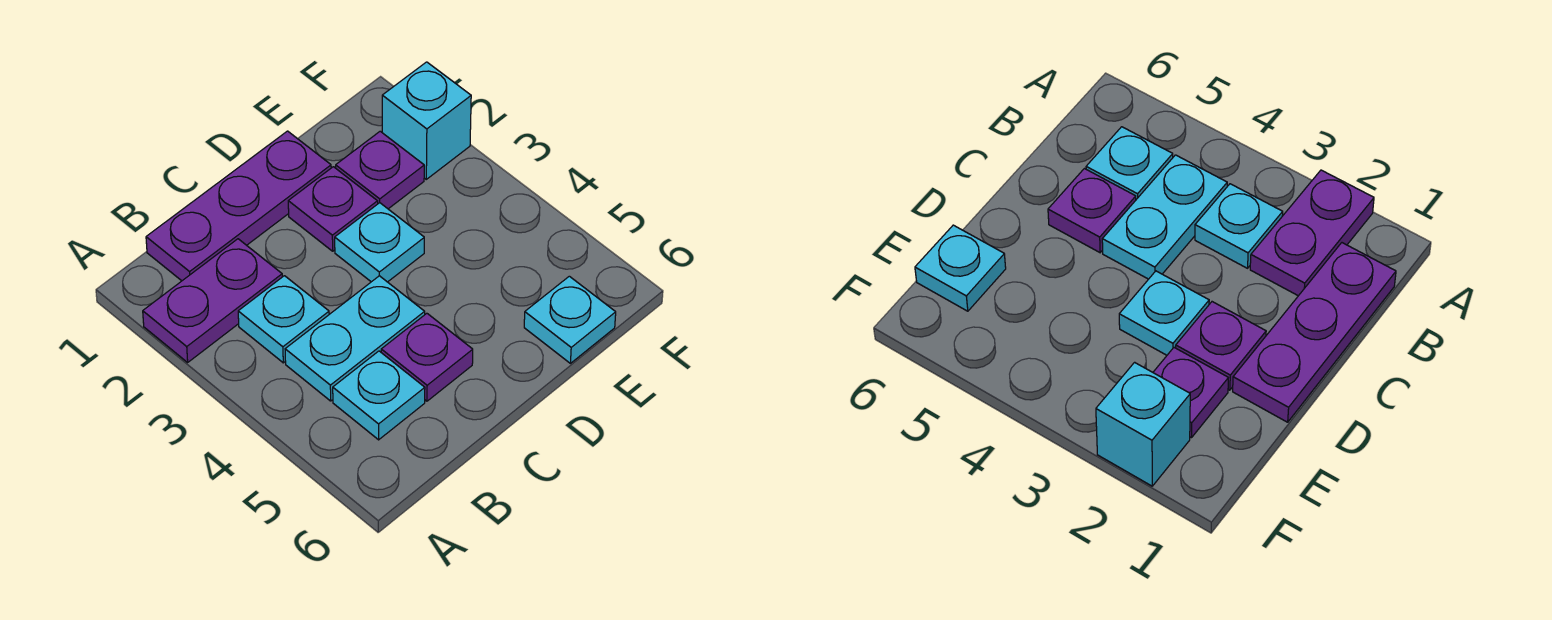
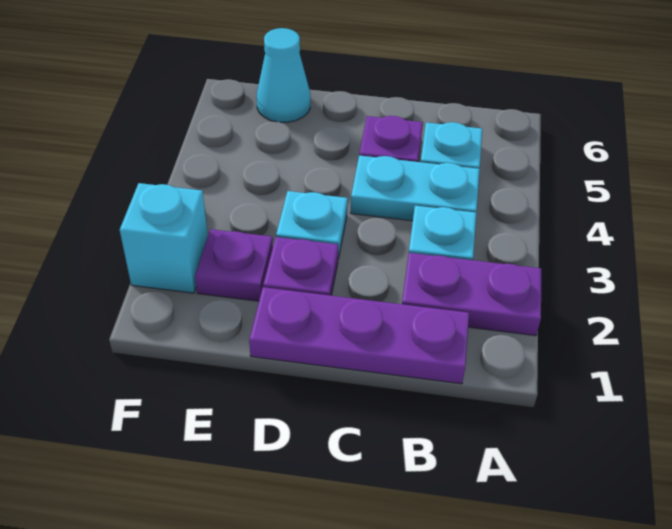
cyan plate E6 level 1 -> cyan cone E6 level 1

